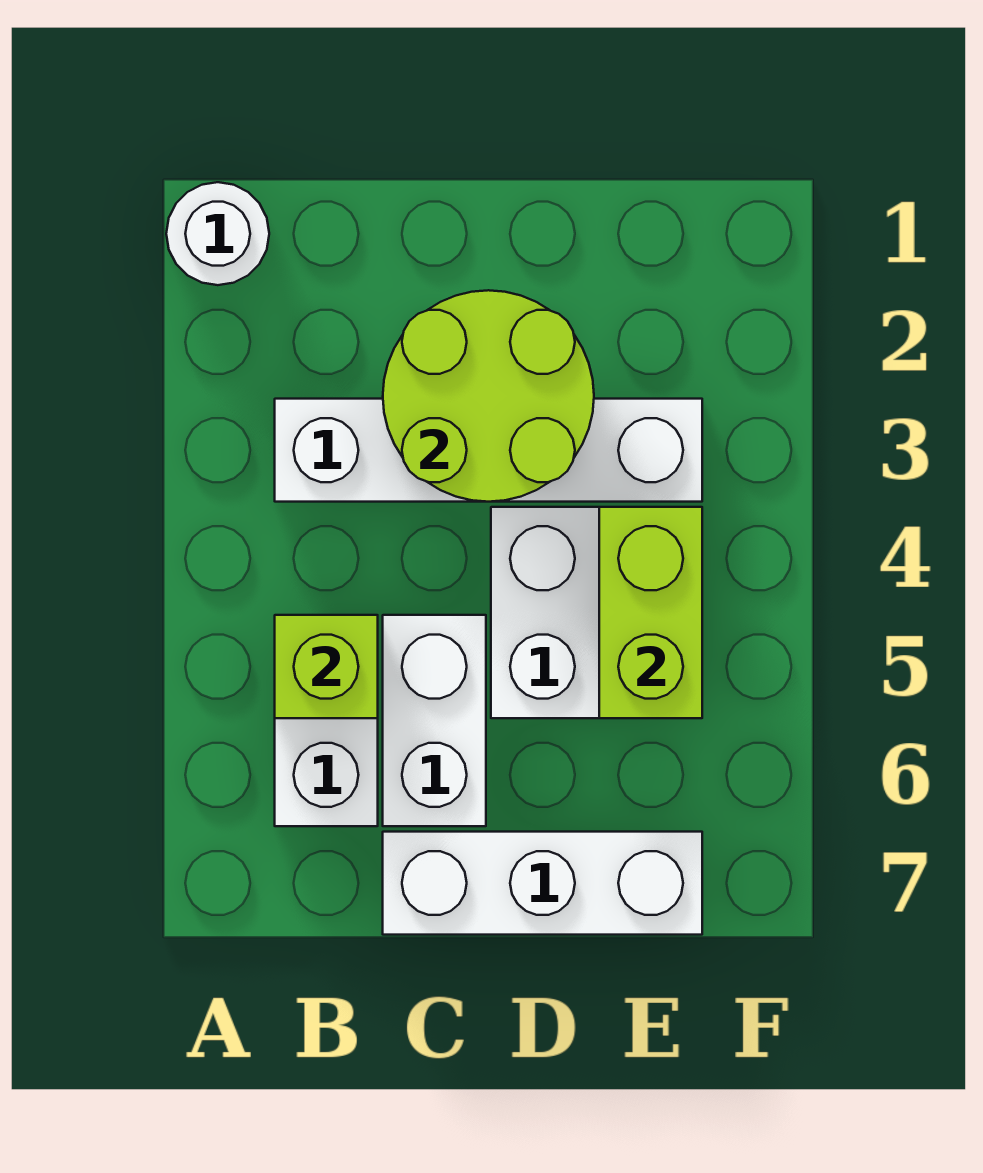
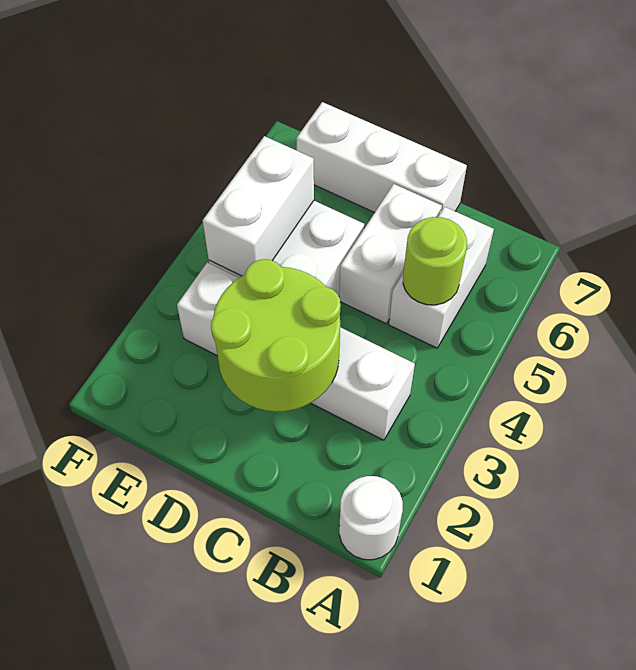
lime brick B5 level 2 -> lime round brick B5 level 2
lime brick E4:E5 level 2 -> white brick E4:E5 level 2

